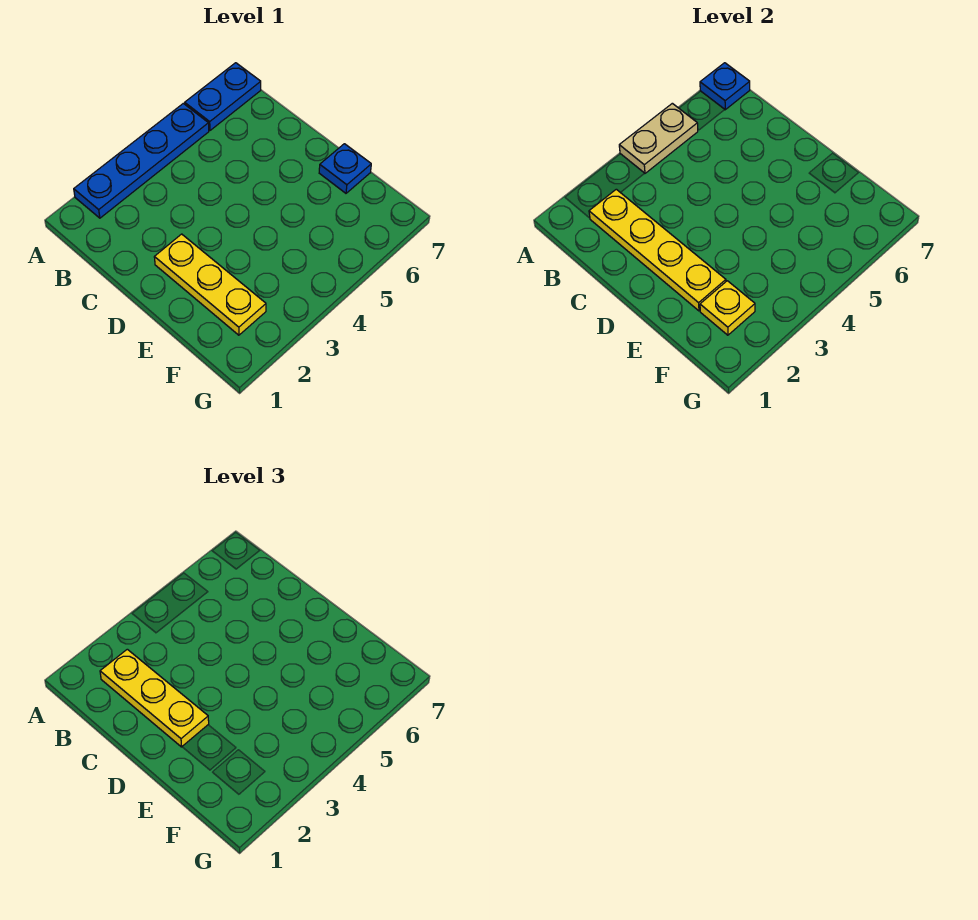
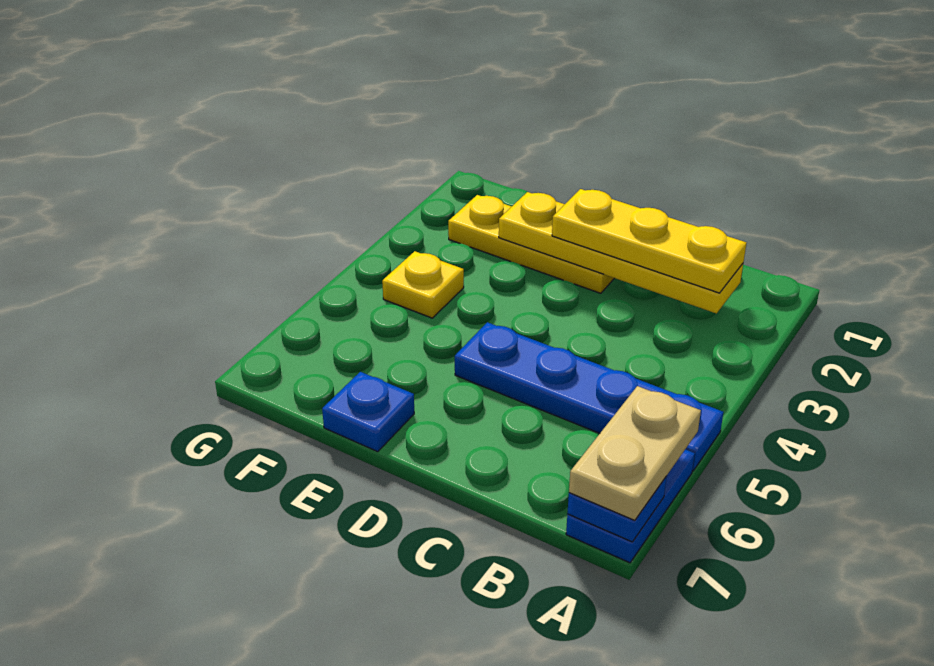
blue plate A2:A5 level 1 -> blue plate A5:D5 level 1
tan plate A4:A5 level 2 -> tan plate A6:A7 level 3
yellow plate F2 level 2 -> yellow plate F4 level 1

